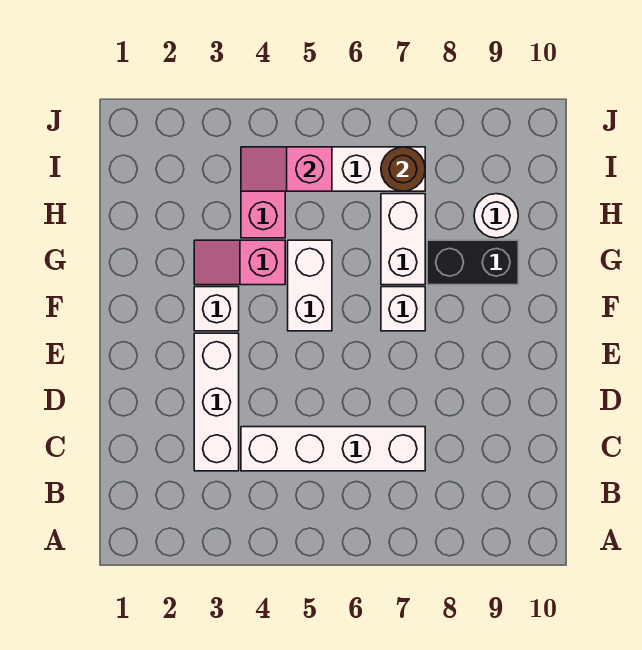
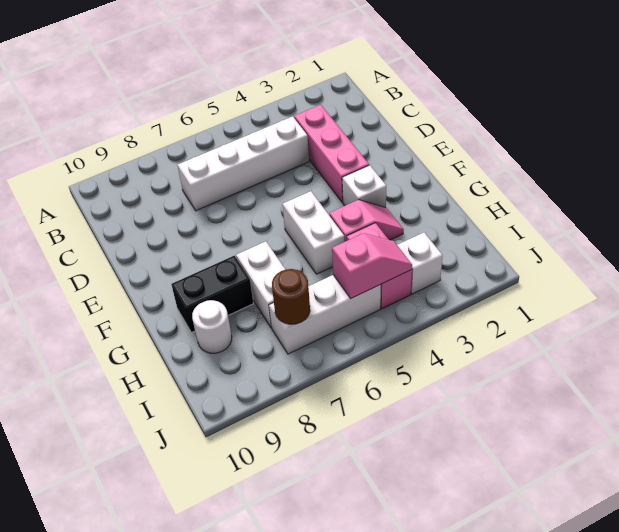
white brick C3:E3 level 1 -> pink brick C3:E3 level 1
white brick F7 level 1 -> white brick I3 level 1

